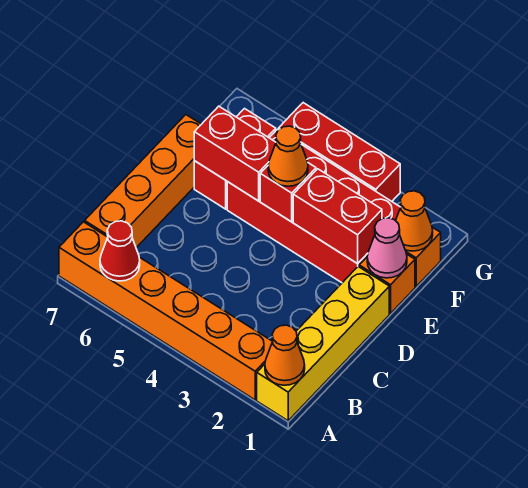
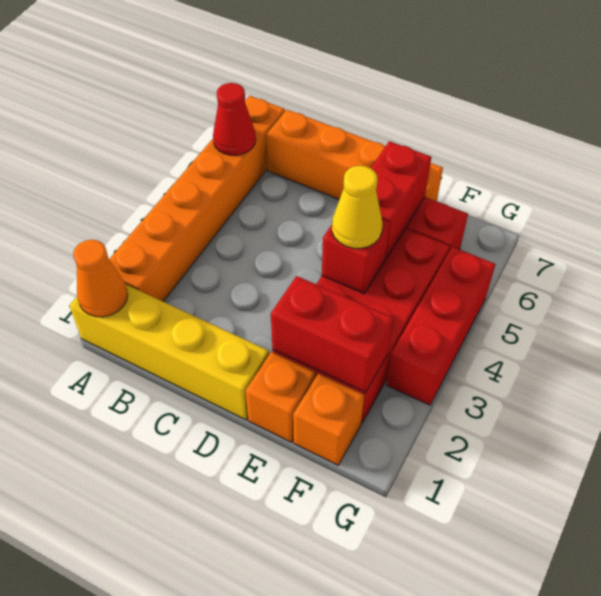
pink cone E1 level 2 -> none
red brick E2:E3 level 2 -> red brick E2:F2 level 2
orange cone E4 level 3 -> yellow cone E4 level 3
orange cone F1 level 2 -> none

